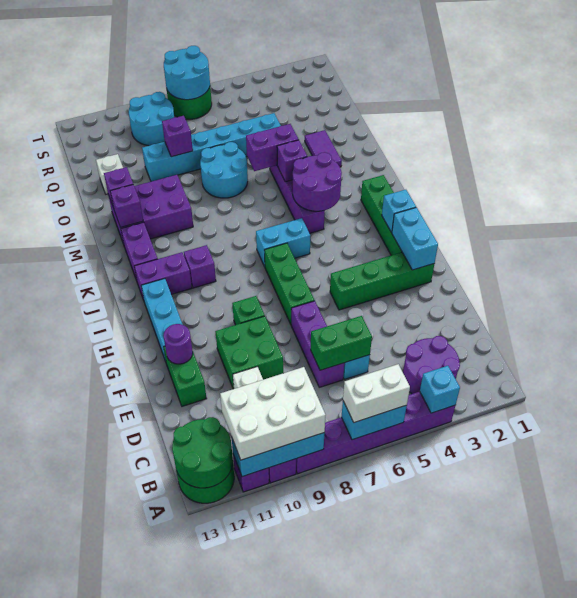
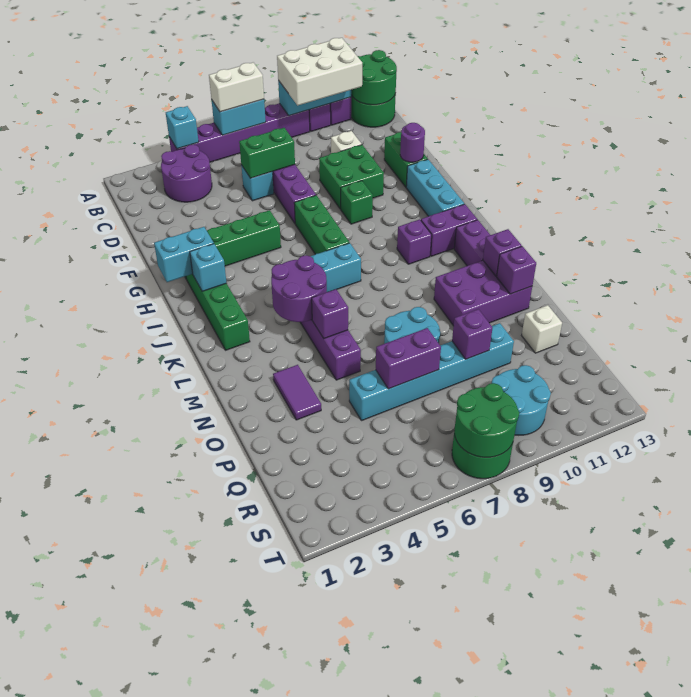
cyan brick G2:H2 level 2 -> cyan brick H1:H2 level 2
purple brick N5:N6 level 2 -> purple brick P6:P7 level 2
cyan round brick S7:T8 level 2 -> green round brick S7:T8 level 2

